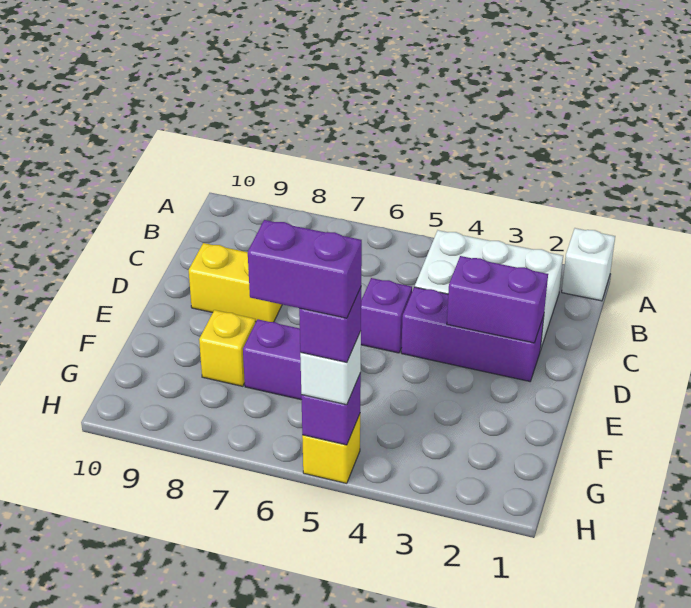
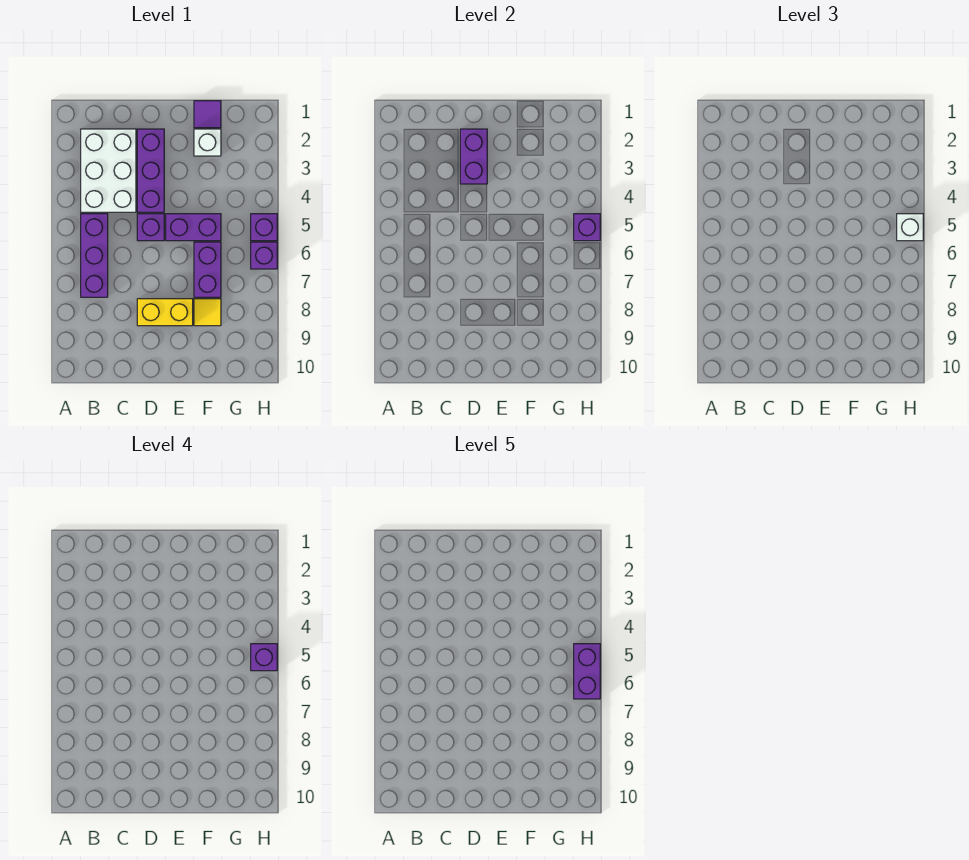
white brick A1 level 1 -> white brick F2 level 1
none -> purple brick B5:B7 level 1
yellow brick D8:D9 level 1 -> yellow brick D8:E8 level 1
none -> purple brick E5:F5 level 1
none -> purple tile F1 level 1
yellow brick F8 level 1 -> yellow tile F8 level 1
yellow brick H5 level 1 -> purple brick H5 level 1
none -> purple brick H6 level 1

